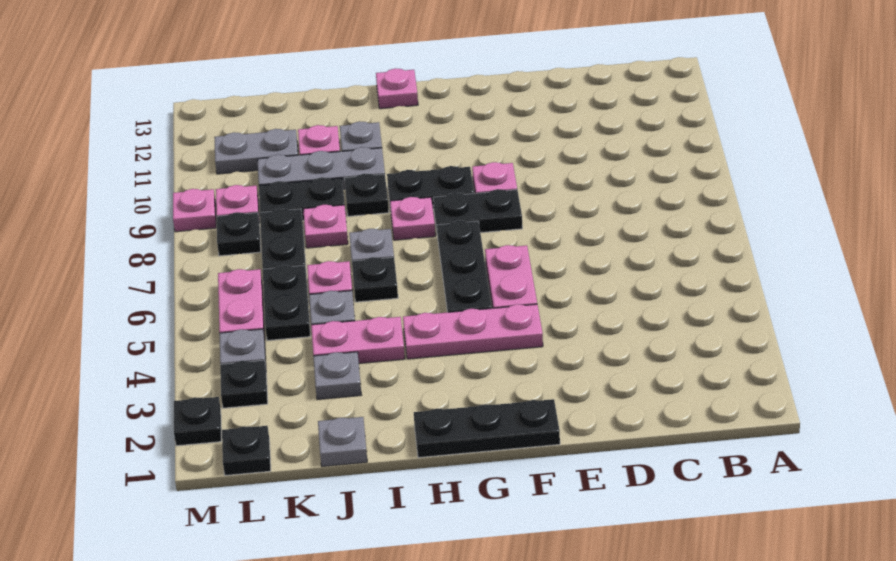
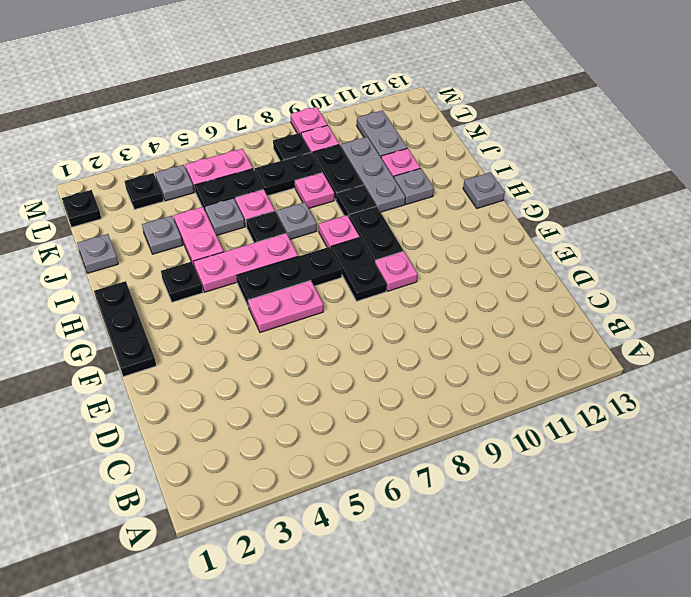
pink plate F4:H4 level 1 -> pink plate H4:H6 level 1
pink plate H13 level 1 -> grey plate H13 level 1
black plate M2 level 1 -> black plate H3 level 1

